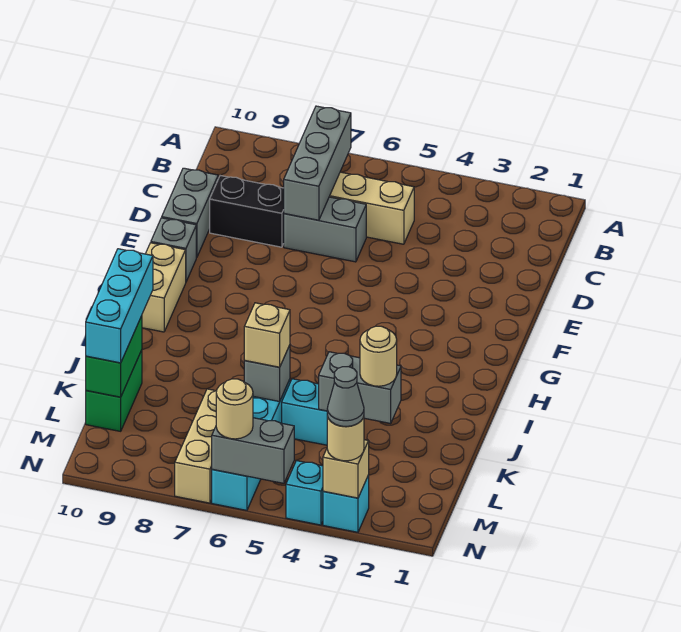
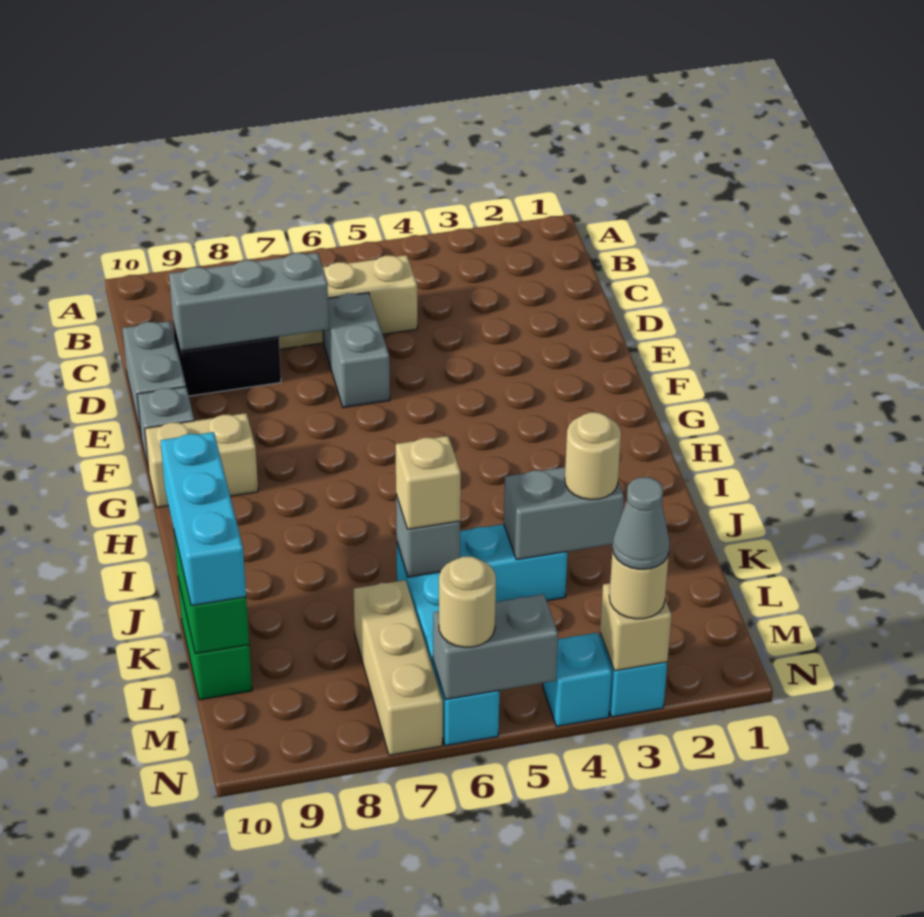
grey brick B7:D7 level 2 -> grey brick D7:D9 level 2
grey brick D6:D7 level 1 -> grey brick D6:E6 level 1
tan brick G10:H10 level 1 -> tan brick G9:G10 level 1

